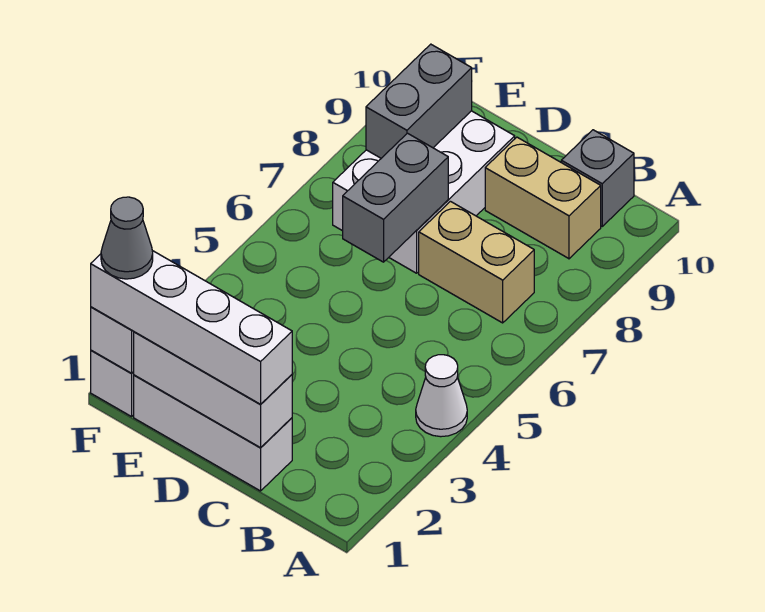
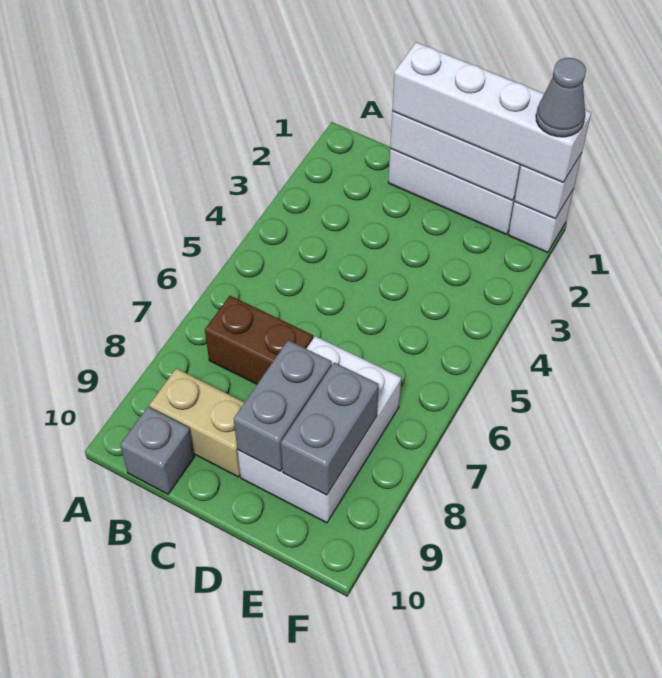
white cone A4 level 1 -> none
tan brick B7:C7 level 1 -> brown brick B7:C7 level 1
grey brick D6:D7 level 2 -> grey brick D8:D9 level 2

